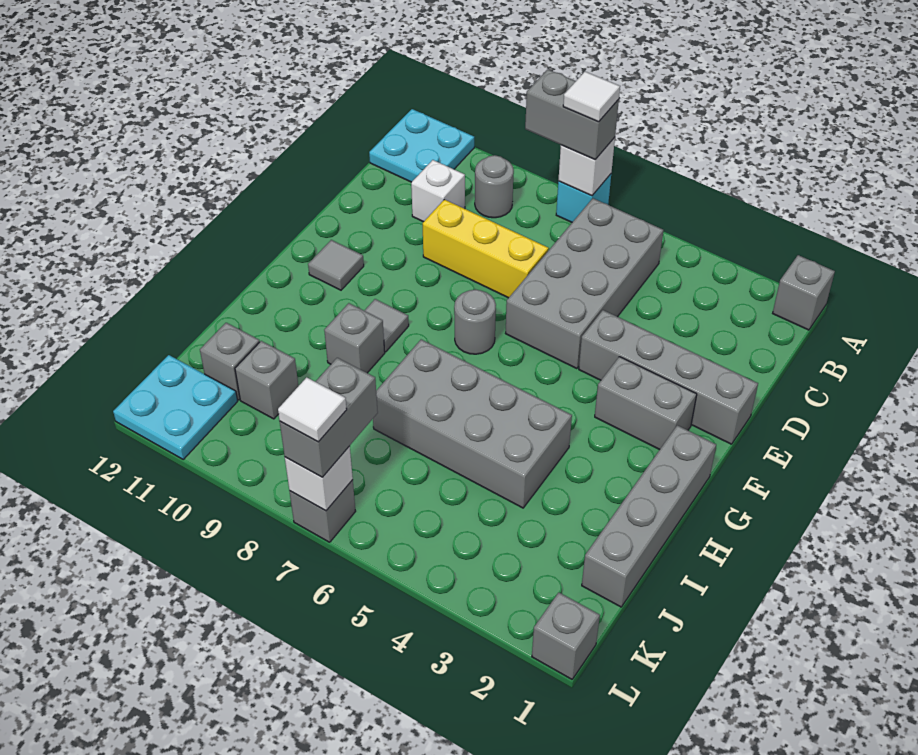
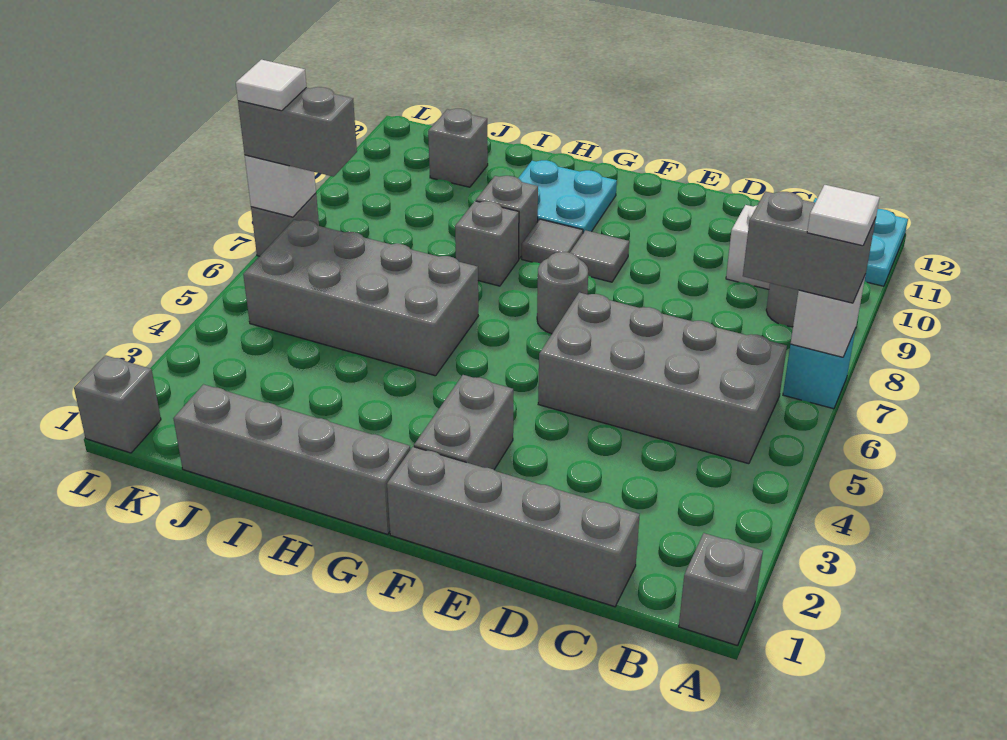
grey brick A7:A8 level 3 -> grey brick A7:B7 level 3
yellow brick D7:D9 level 1 -> none
grey brick E1:E4 level 1 -> grey brick C1:F1 level 1
grey tile F11 level 1 -> grey tile F9 level 1
grey brick H4:I7 level 1 -> grey brick H5:K6 level 1
grey brick J10 level 1 -> grey brick H8 level 1
cyan plate K11:L12 level 1 -> cyan plate G10:H11 level 1

